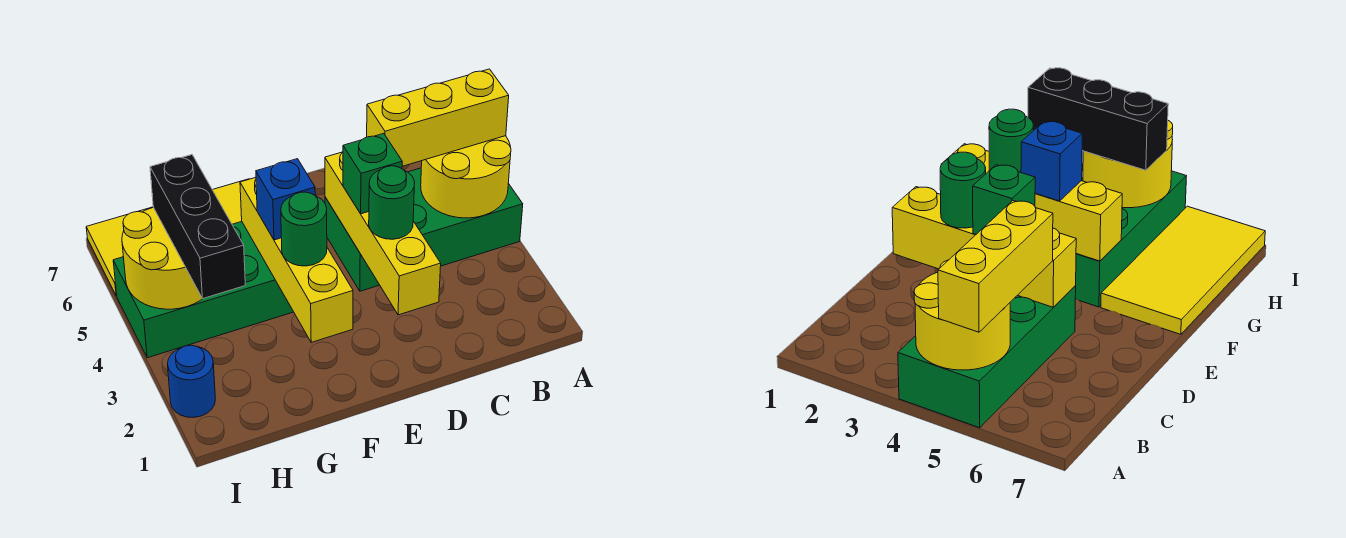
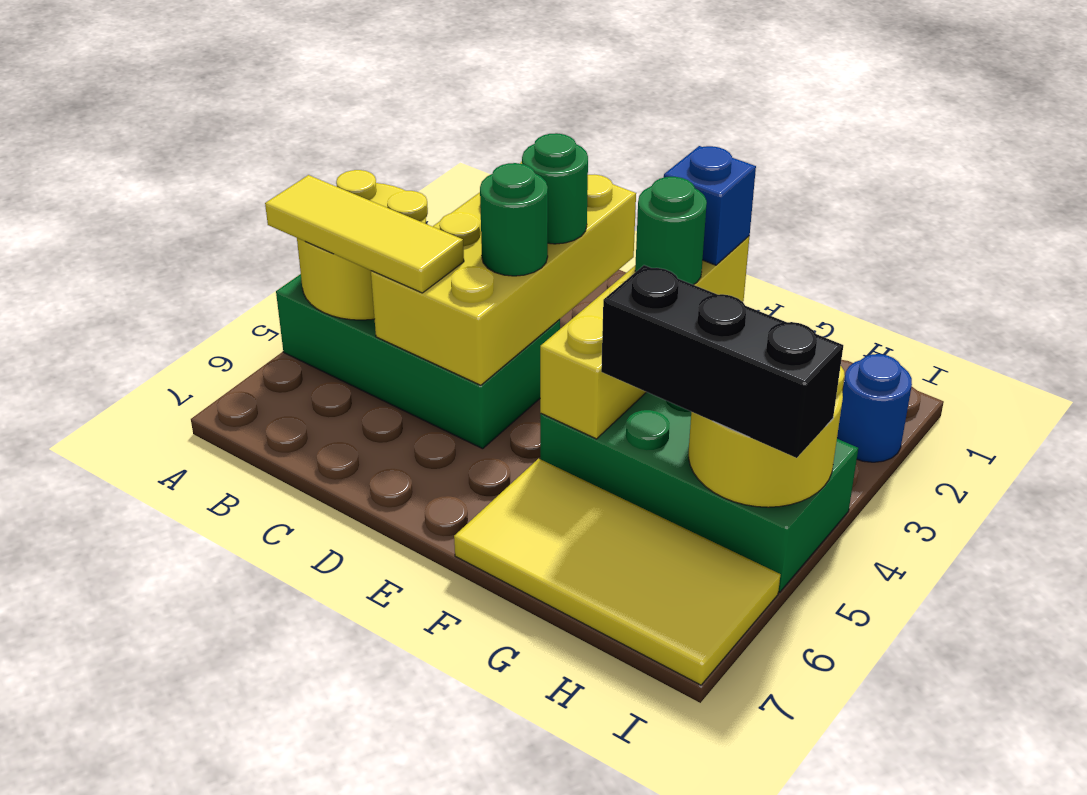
yellow brick A5:C5 level 3 -> yellow tile A5:C5 level 3
yellow brick D2:D5 level 2 -> yellow brick C2:D5 level 2
green brick D4 level 3 -> green round brick D4 level 3
blue brick F4 level 3 -> blue brick F2 level 3
black brick H3:H5 level 3 -> black brick G5:I5 level 3

